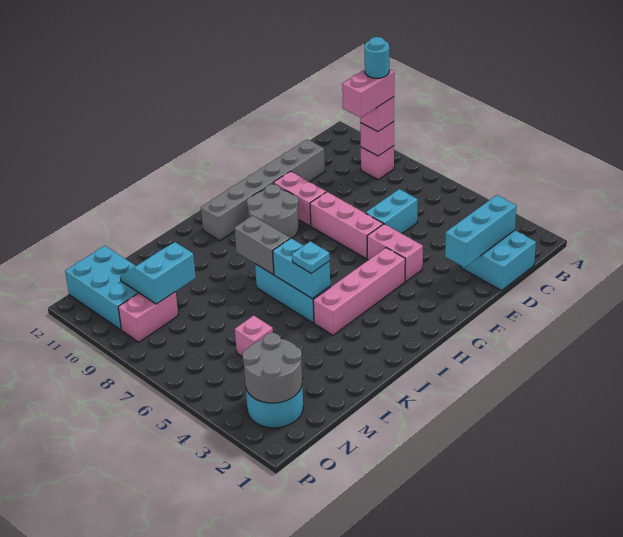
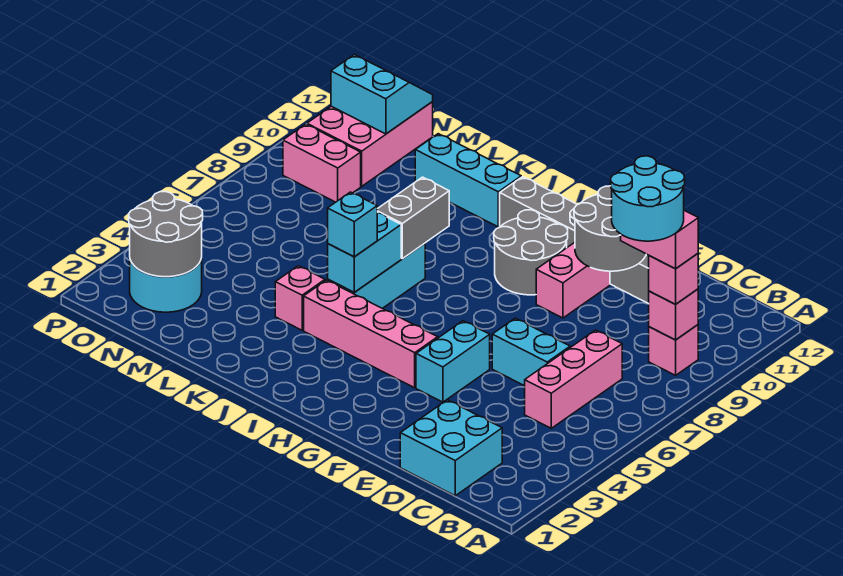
cyan round brick B9 level 5 -> cyan round brick B8:C9 level 5
cyan brick C2:E2 level 2 -> cyan brick J11:L11 level 1
none -> grey round brick E10:F11 level 2
pink brick F4:F5 level 1 -> cyan brick F4:F5 level 1
pink brick F6:F8 level 1 -> pink brick C5:C7 level 1
cyan plate J5 level 3 -> cyan brick J5 level 3
pink brick M5 level 1 -> pink brick K4 level 1
cyan slope M9:N10 level 2 top 9 -> cyan slope N11:O12 level 2 top 11
cyan brick N10:O12 level 1 -> pink brick N10:O12 level 1

